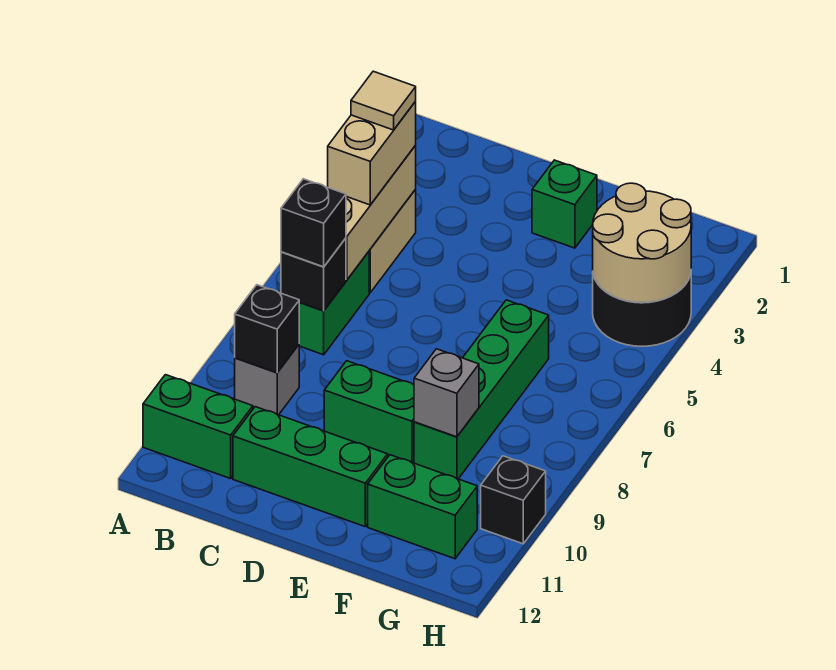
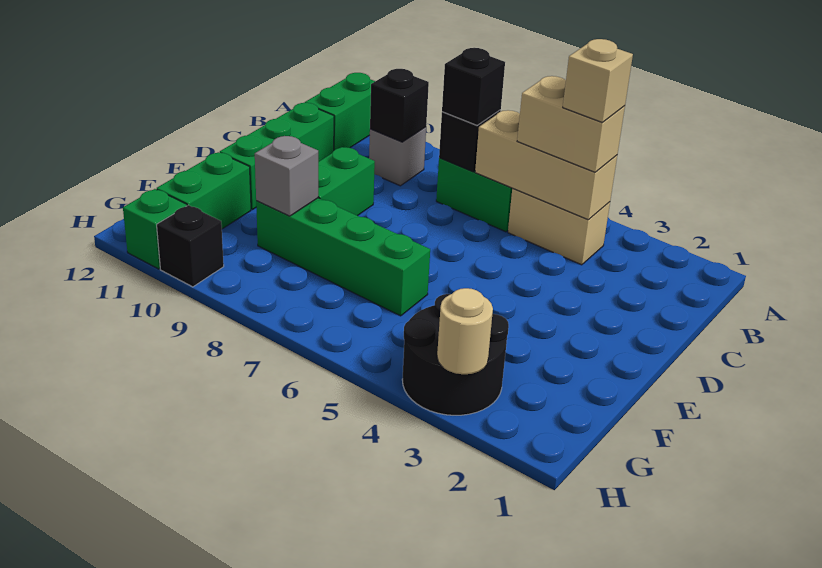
tan tile B4 level 4 -> tan brick B4 level 4
green brick E2 level 1 -> green brick H11 level 1
tan round brick G3:H4 level 2 -> tan round brick H3 level 2

